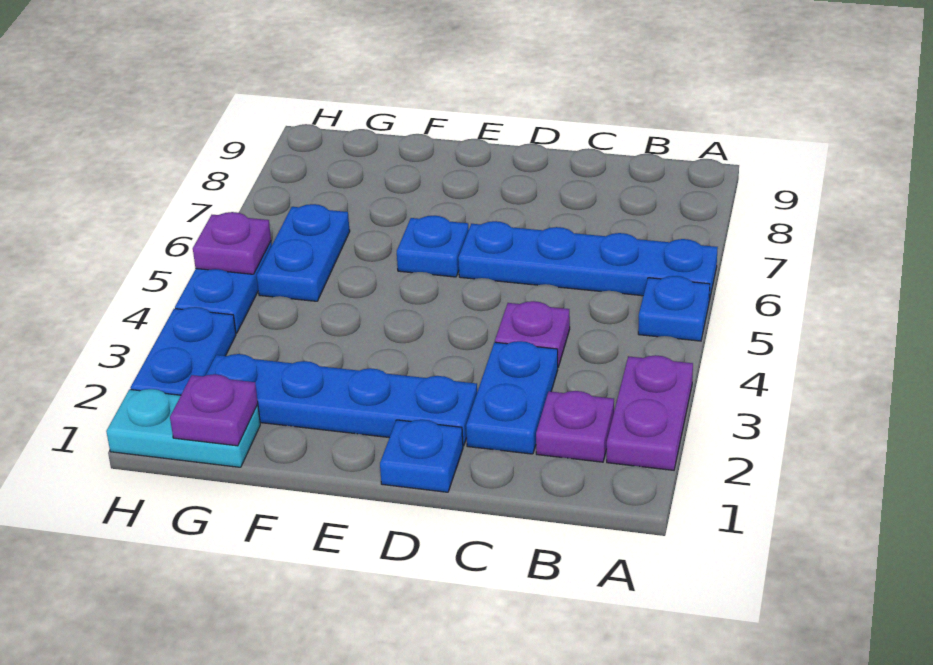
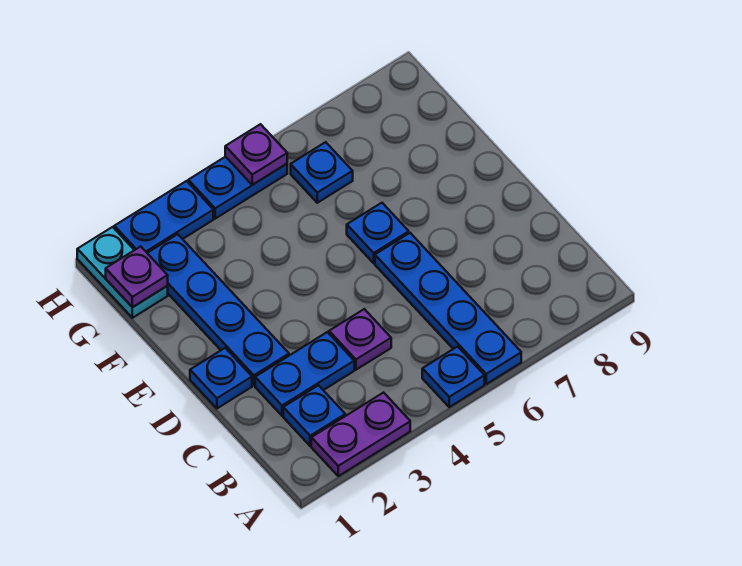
purple plate B2 level 1 -> blue plate B2 level 1
blue plate G5:G6 level 1 -> blue plate G6 level 1

